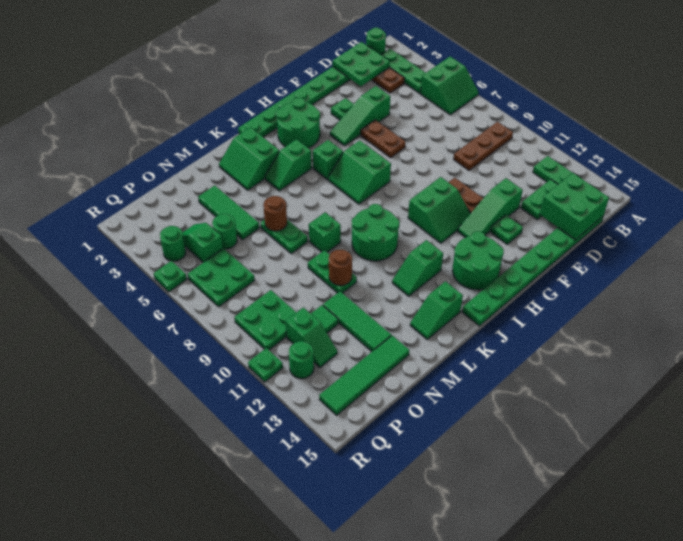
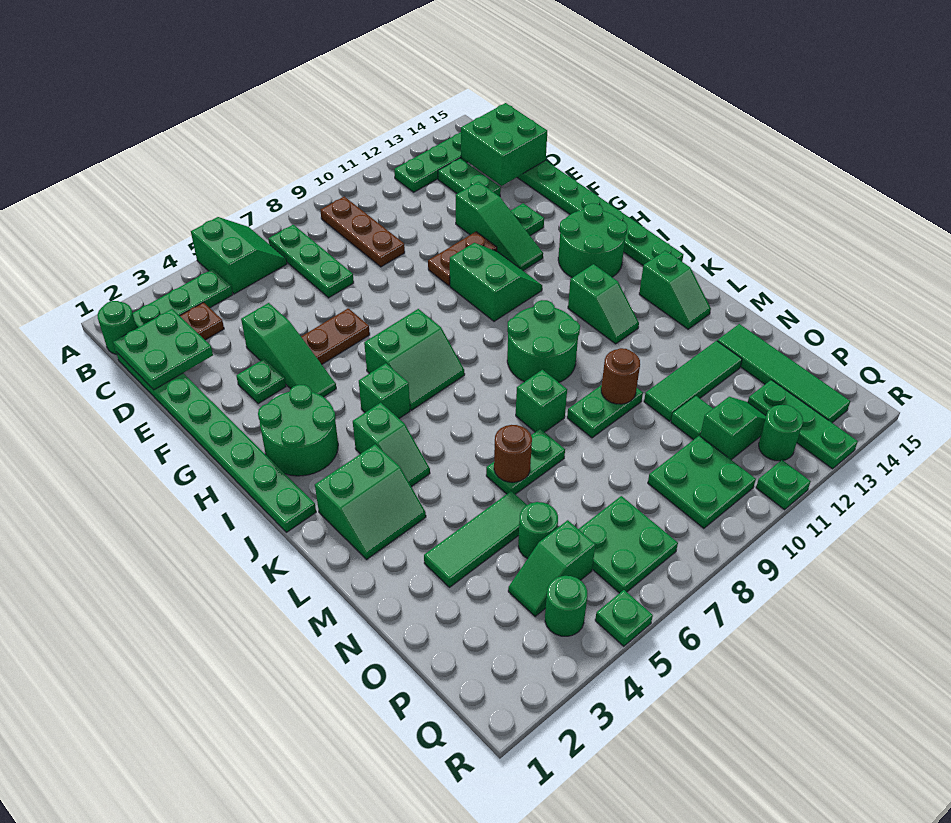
none -> green plate B7:D7 level 1
none -> green plate P13:R13 level 1

